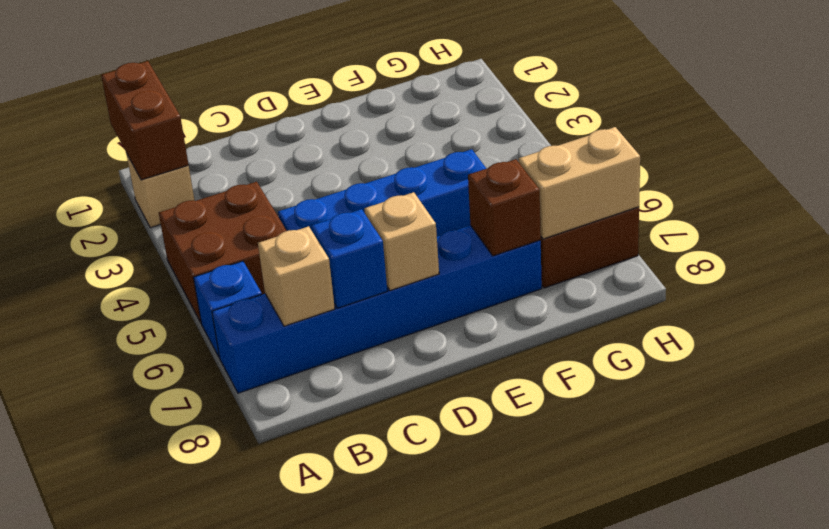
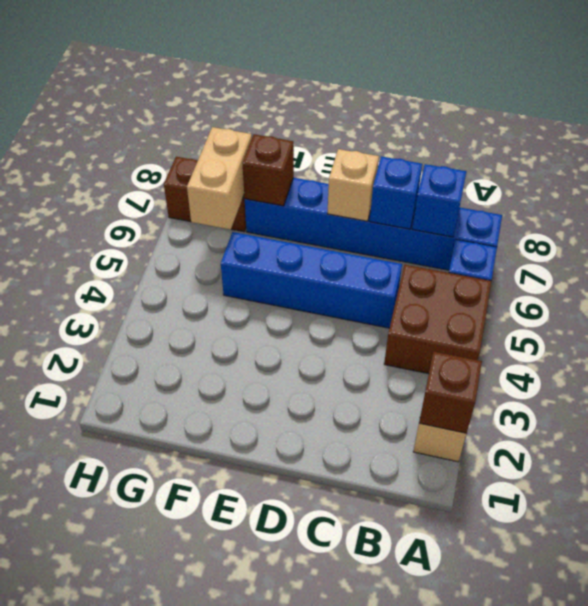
brown brick A1:A2 level 2 -> brown brick A2 level 2
tan brick B7 level 2 -> blue brick B7 level 2
tan brick G7:H7 level 2 -> tan brick G6:G7 level 2

